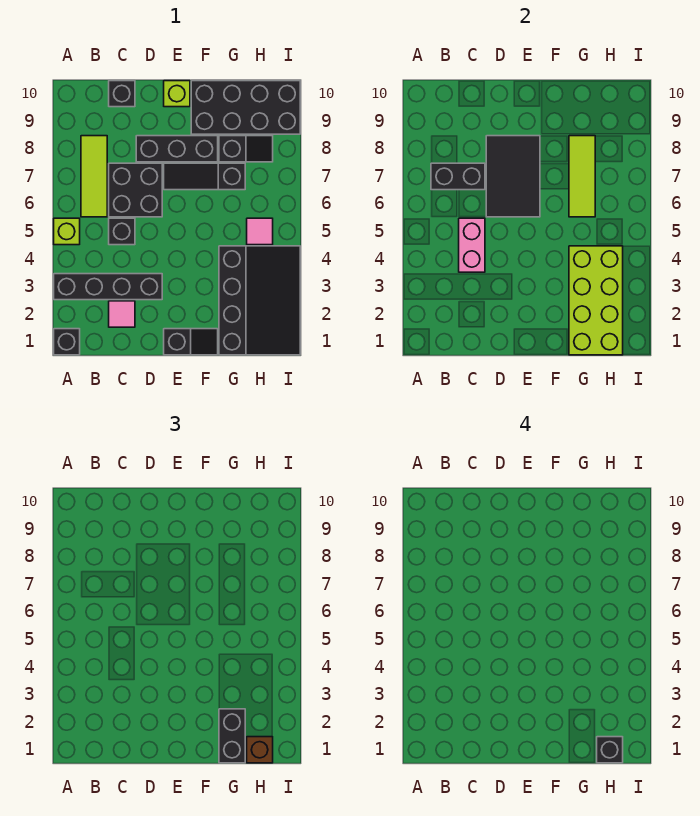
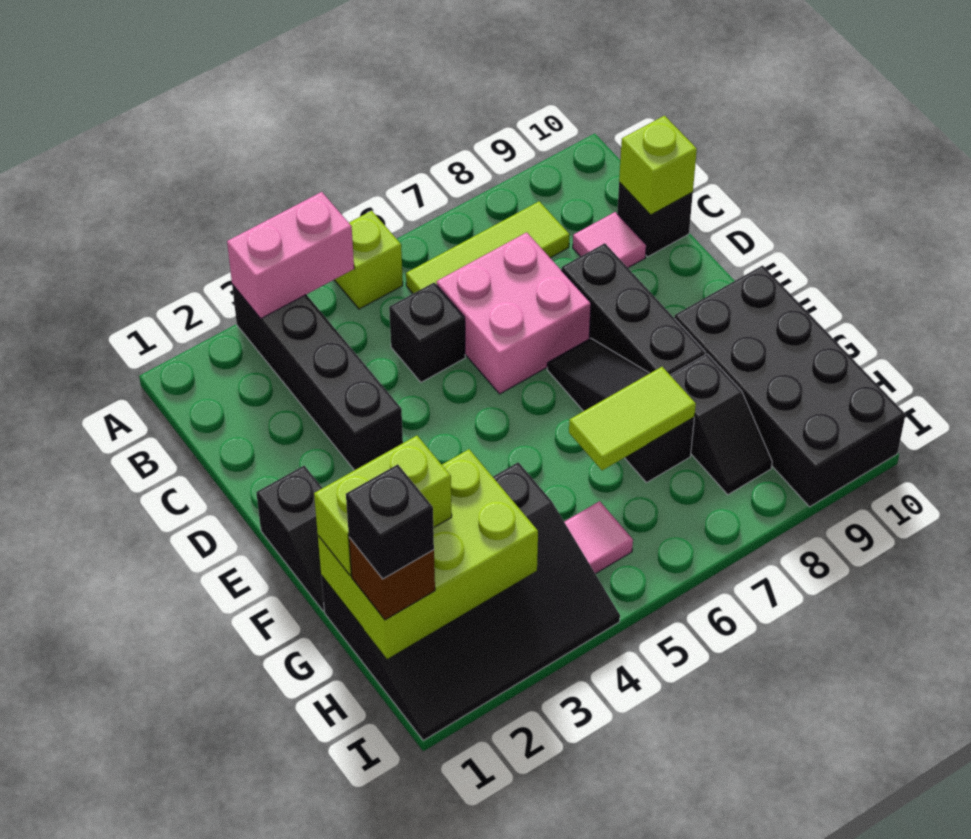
black brick A1 level 1 -> none
black brick B7:C7 level 2 -> none
pink tile C2 level 1 -> pink tile C9 level 1
pink brick C4:C5 level 2 -> pink brick A3:A4 level 2
black brick C6:D7 level 1 -> pink brick C6:D7 level 1
black tile D6:E8 level 2 -> none
lime brick E10 level 1 -> lime brick C10 level 2
lime brick G1:H4 level 2 -> lime brick G1:H3 level 2
black brick G1:G2 level 3 -> lime brick G1:G2 level 3
lime tile G6:G8 level 2 -> lime tile G6:G7 level 2

